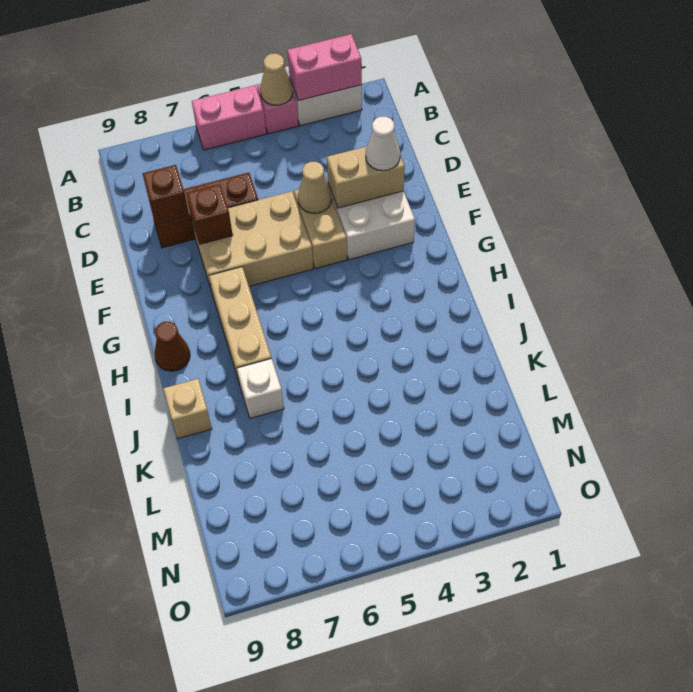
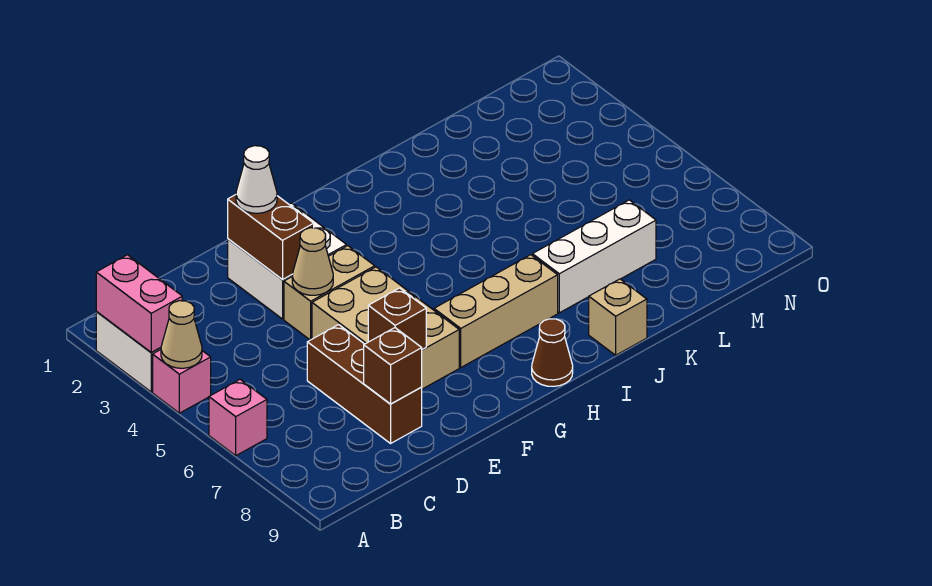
pink brick A5:A6 level 1 -> pink brick A6 level 1
tan brick E2:E3 level 2 -> brown brick E2:E3 level 2
white brick J7 level 1 -> white brick J7:L7 level 1

